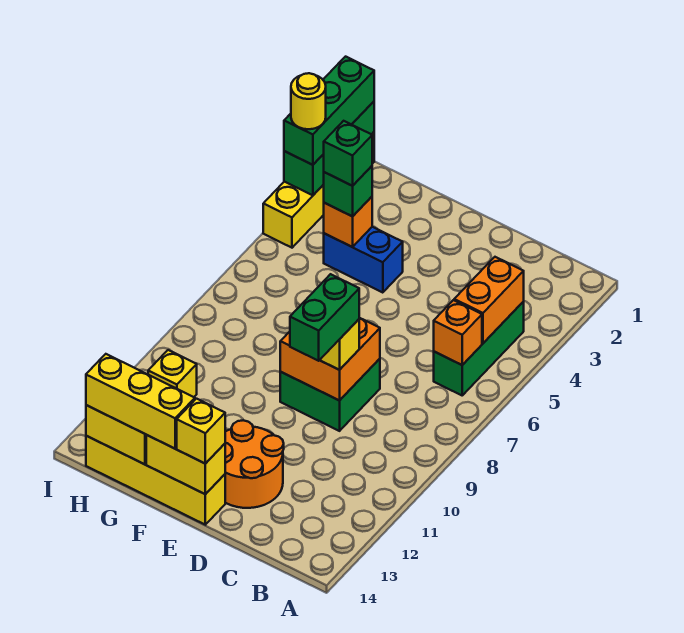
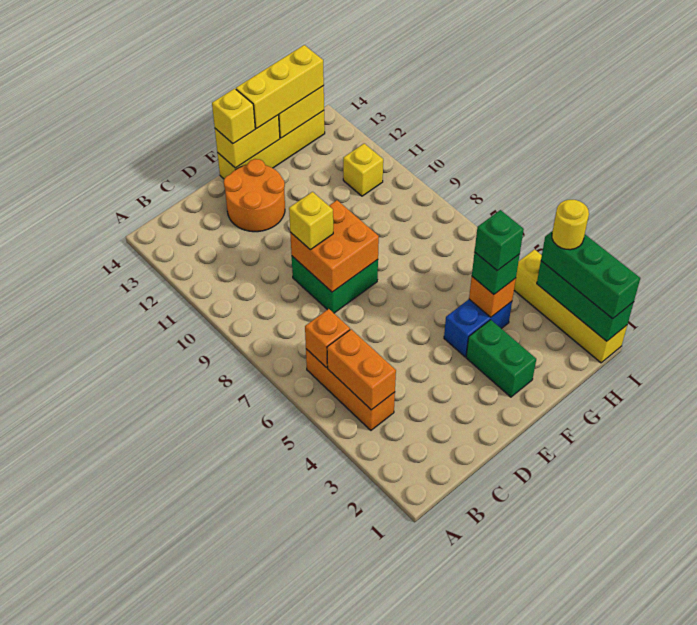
green brick B4:B6 level 1 -> orange brick B4:B6 level 1
green brick D9:D10 level 4 -> green brick F2:F3 level 1

